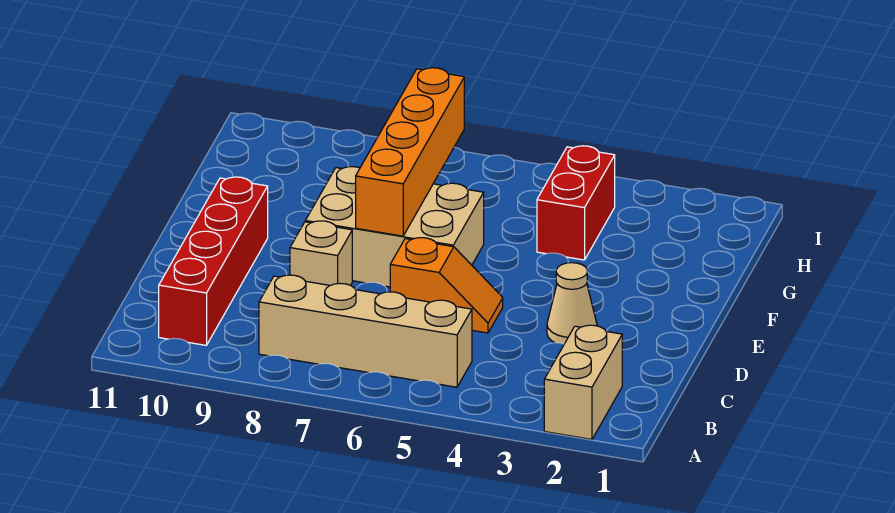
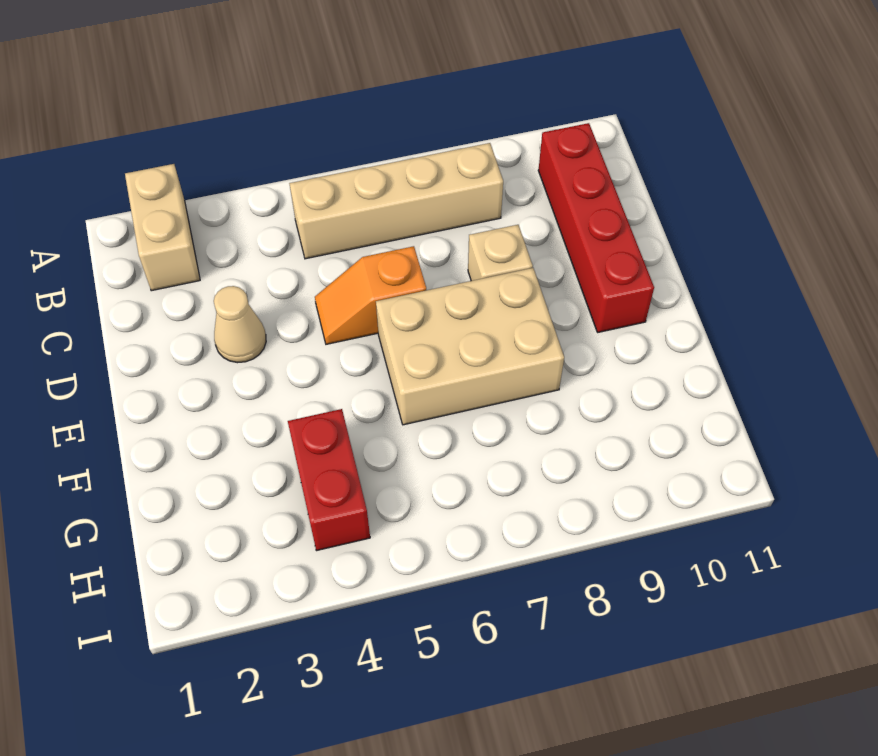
orange brick E7:H7 level 2 -> none

